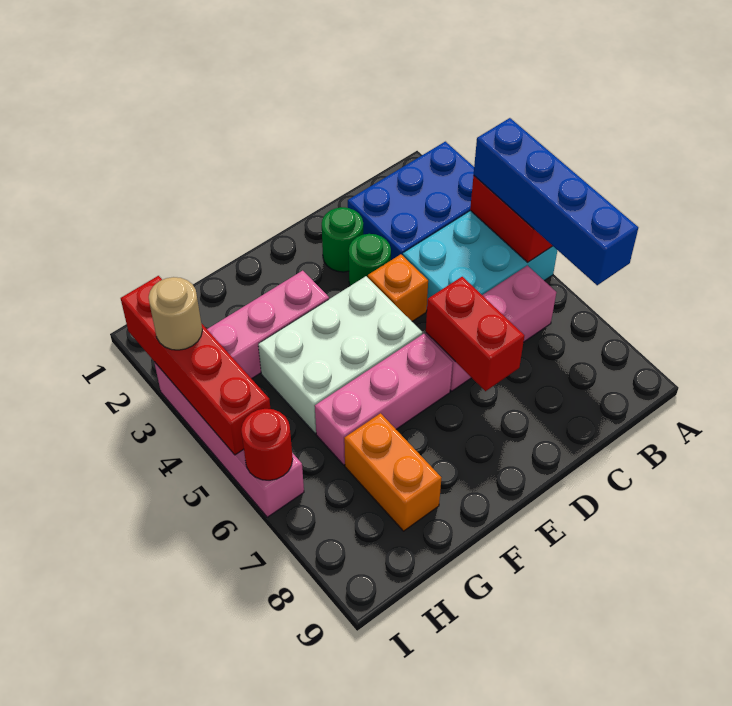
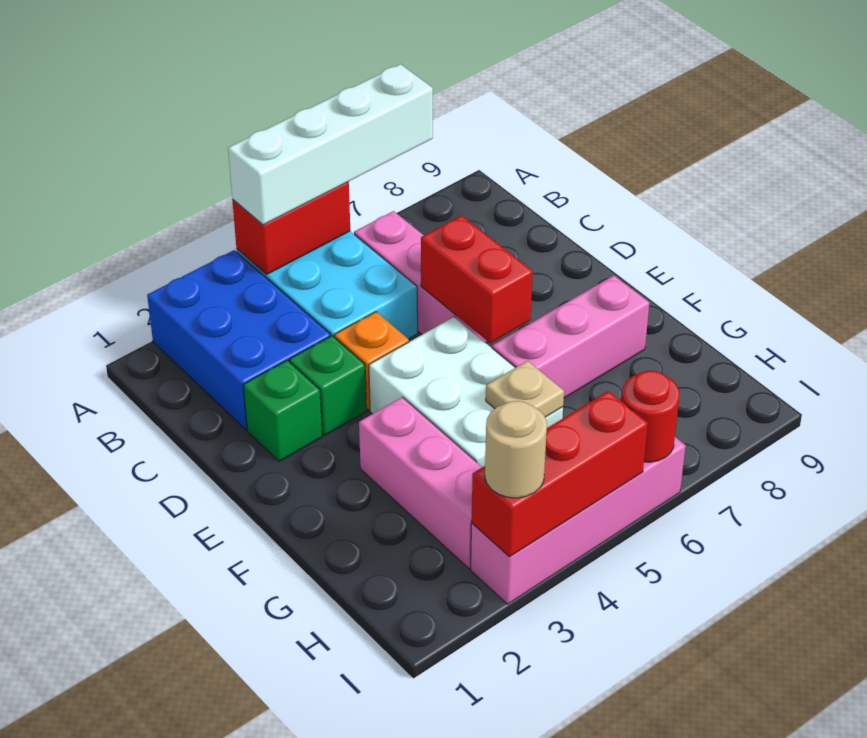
blue brick A4:A7 level 3 -> white brick A4:A7 level 3
green round brick D2 level 1 -> green brick D2 level 1
green round brick D3 level 1 -> green brick D3 level 1
red brick D6:D7 level 2 -> red brick D6:E6 level 2
pink brick E6:G6 level 1 -> pink brick F6:F8 level 1
none -> tan plate G5 level 2
orange brick G7:G8 level 1 -> none
red brick I2:I5 level 2 -> red brick I3:I5 level 2

